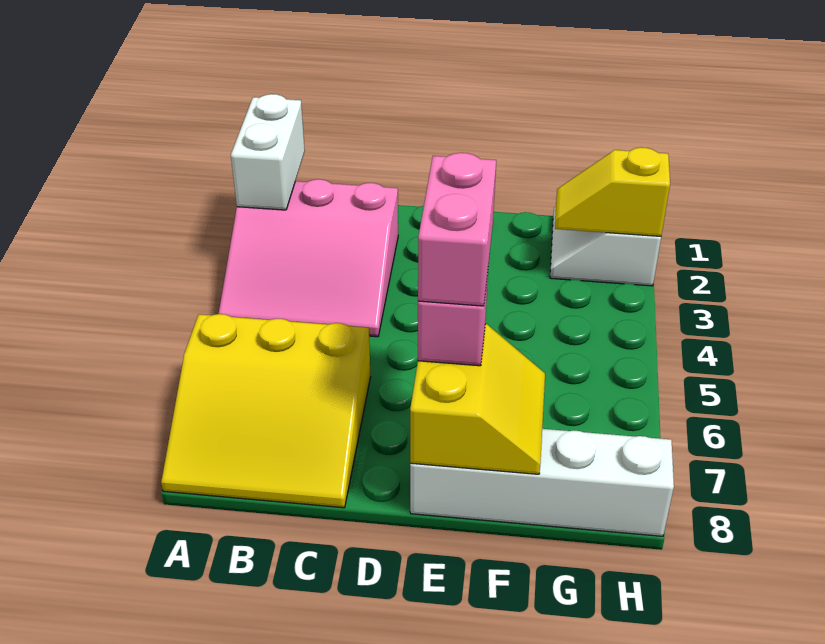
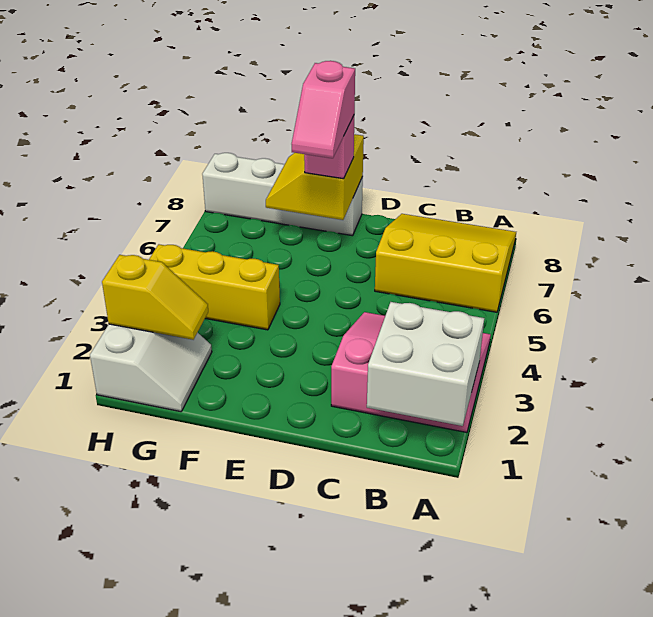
white brick A1:A2 level 2 -> white brick A1:B2 level 2
pink brick E6:E7 level 4 -> pink slope E6:E7 level 4 top 7
none -> yellow brick F4:H4 level 1

